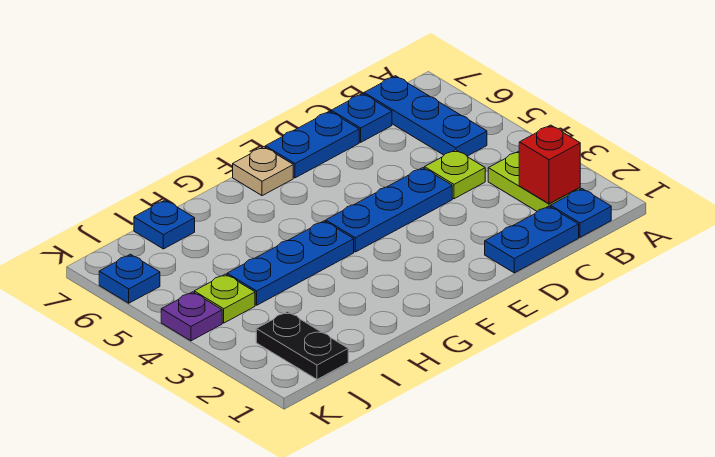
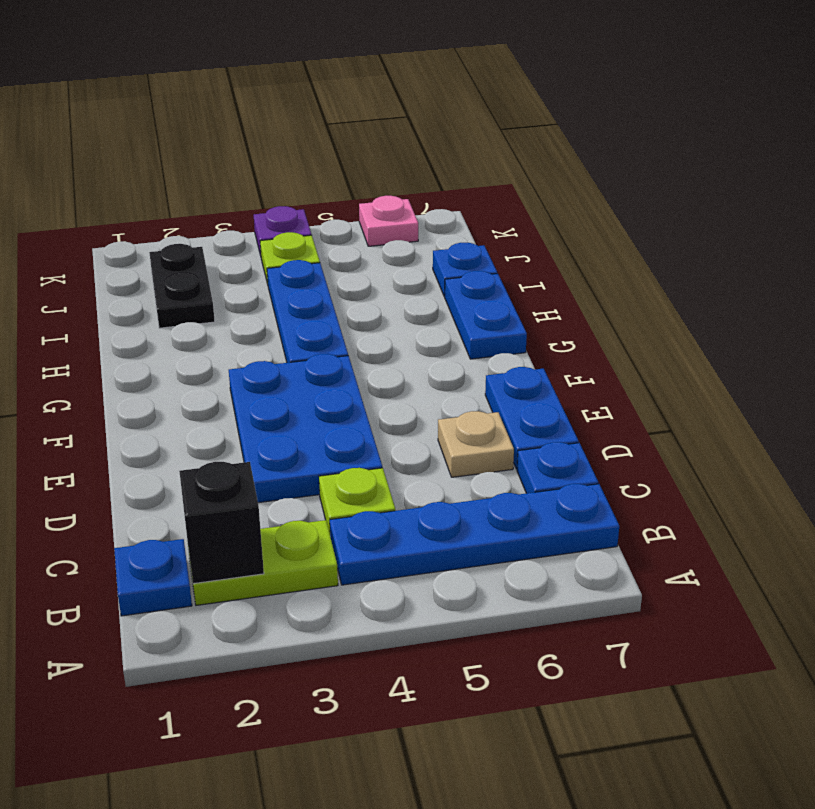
red brick B2 level 2 -> black brick B2 level 2
blue plate B5:B7 level 1 -> blue plate B4:B7 level 1
blue plate C1:D1 level 1 -> blue plate G7:H7 level 1
blue plate D4:F4 level 1 -> blue plate D3:F4 level 1
tan plate F7 level 1 -> tan plate D6 level 1
black plate J1:J2 level 1 -> black plate I2:J2 level 1
blue plate K6 level 1 -> pink plate K6 level 1

